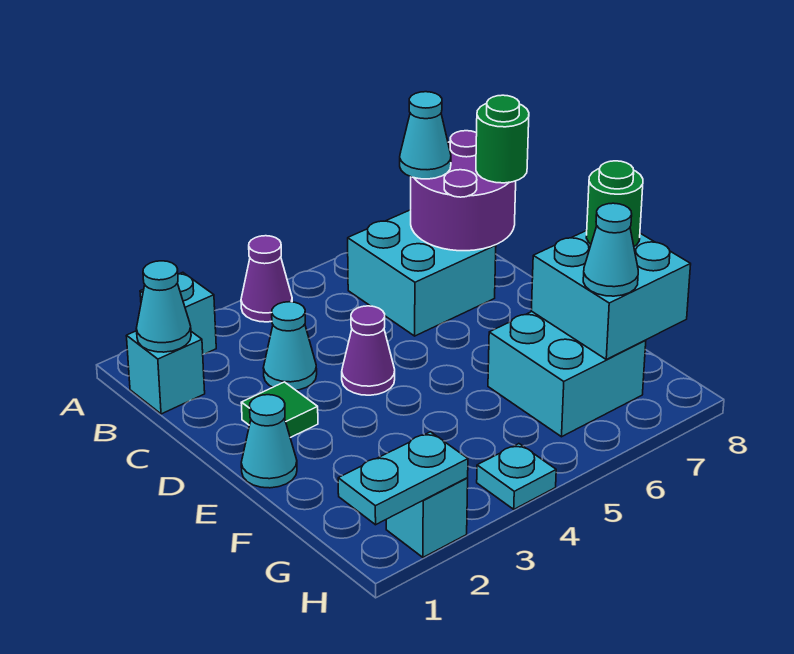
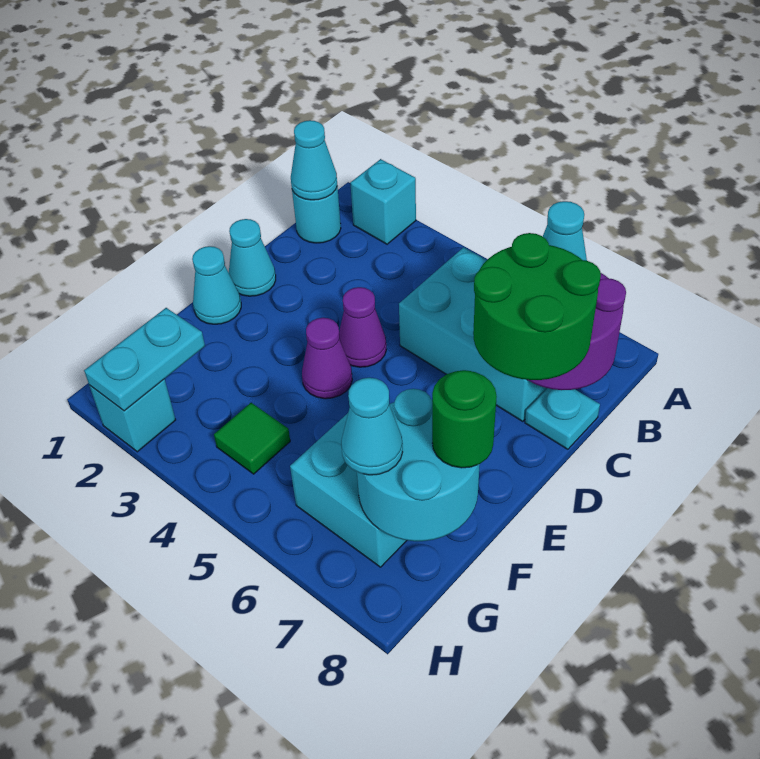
purple cone A4 level 1 -> purple cone E4 level 1
cyan brick B1 level 1 -> cyan round brick B1 level 1
cyan brick B6:C7 level 1 -> cyan brick B5:C7 level 1
cyan cone C3 level 1 -> cyan cone D1 level 1
green round brick C8 level 3 -> green round brick C7:D8 level 3
green tile D2 level 1 -> green tile G4 level 1
cyan brick F7:G8 level 2 -> cyan round brick F7:G8 level 2
cyan plate H1:H2 level 2 -> cyan plate G2:H2 level 2
cyan plate H4 level 1 -> cyan plate C8 level 1

